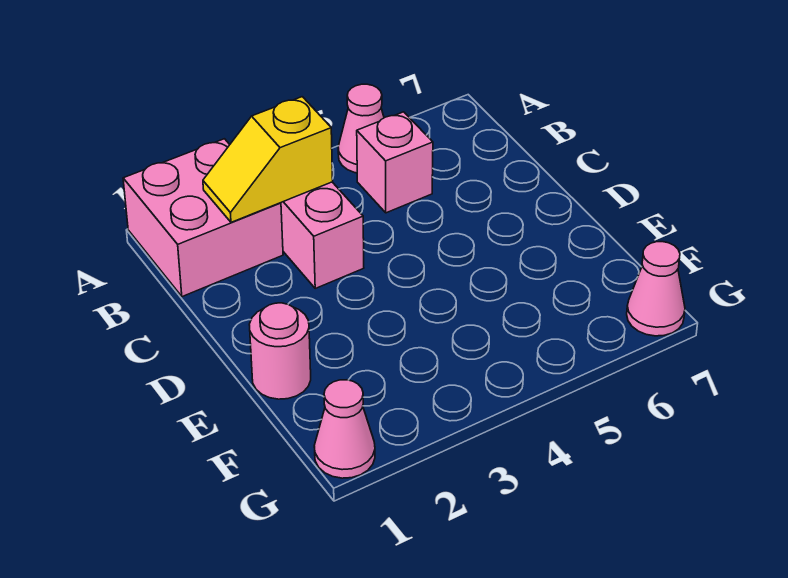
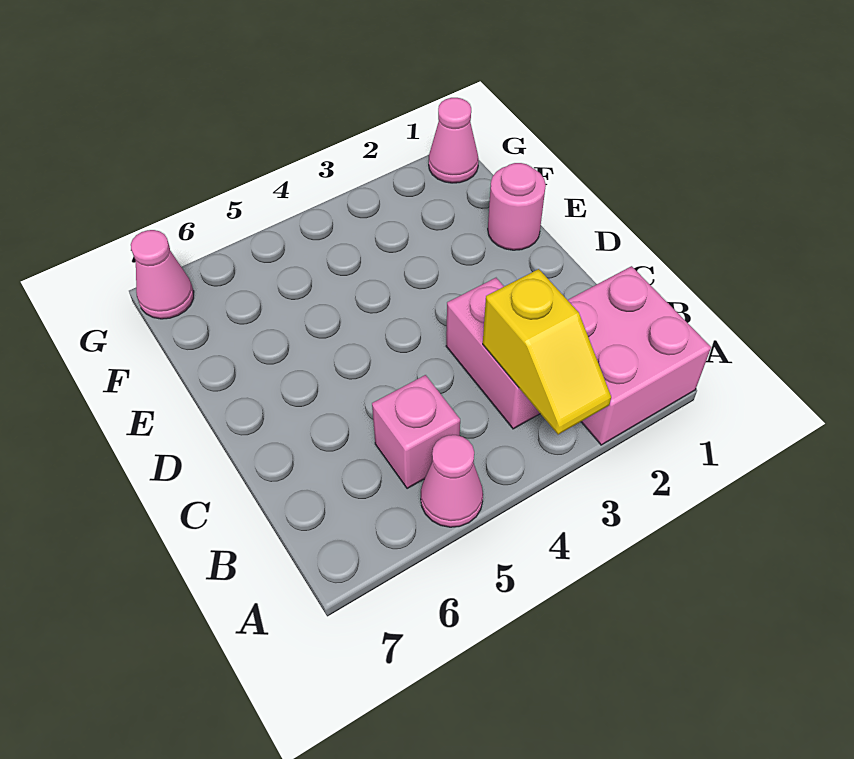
yellow slope B2:B3 level 2 top 3 -> yellow slope A3:B3 level 2 top B

